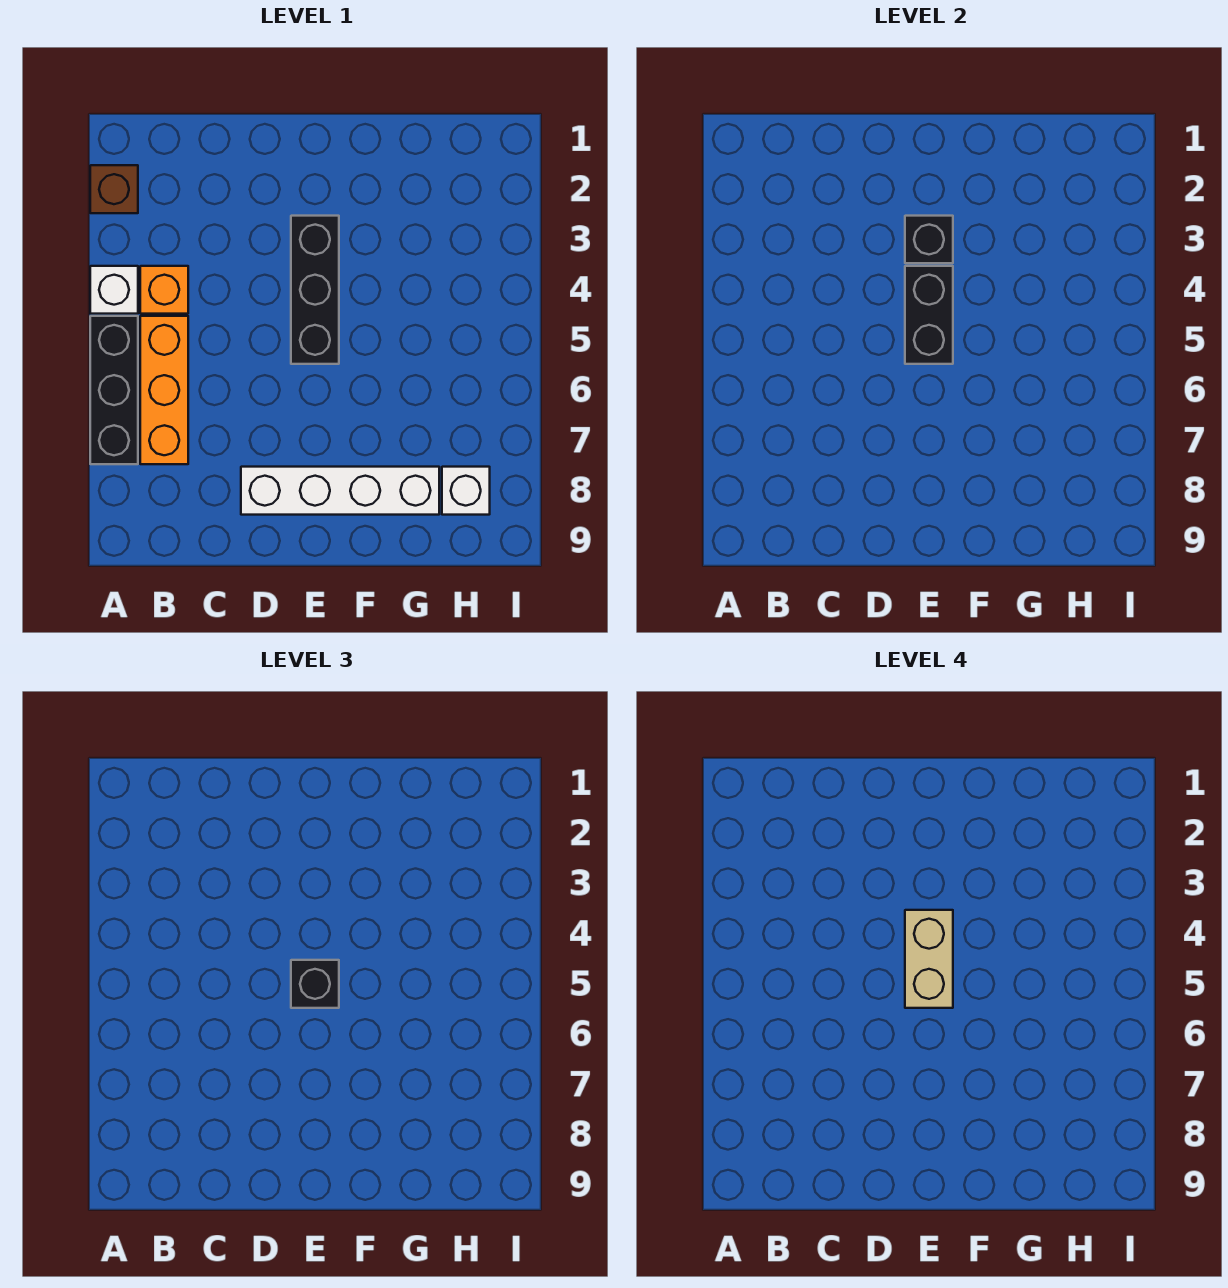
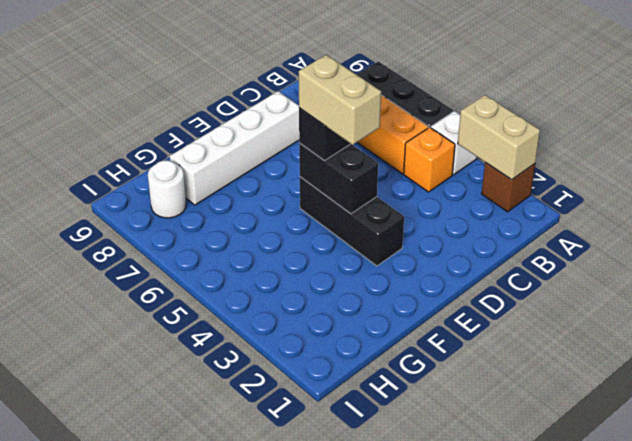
none -> tan brick A2:A3 level 2
black brick E3 level 2 -> none
white brick H8 level 1 -> white round brick H8 level 1

